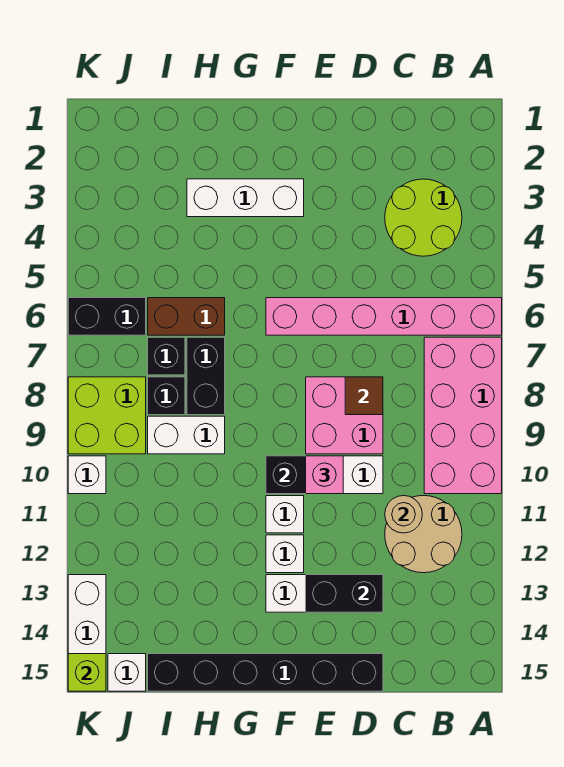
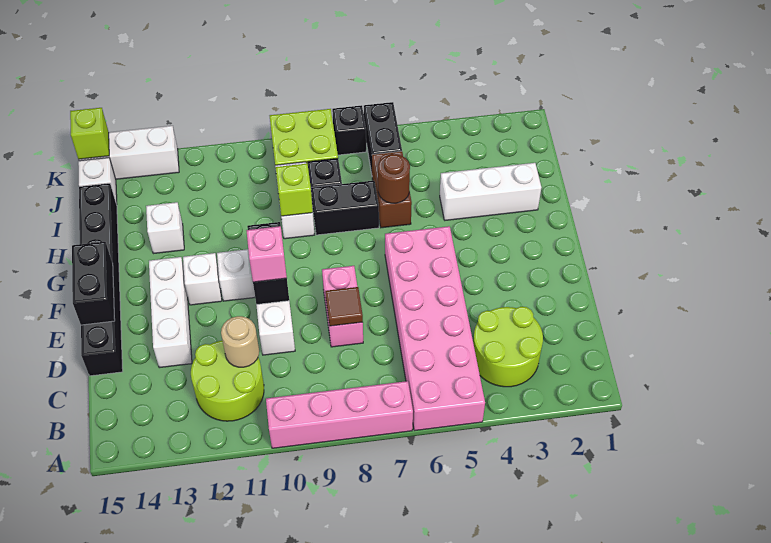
pink brick A6:F6 level 1 -> pink brick A5:F6 level 1
pink brick A7:B10 level 1 -> pink brick A7:A10 level 1
tan round brick B11:C12 level 1 -> lime round brick B11:C12 level 1
pink brick D8:E9 level 1 -> pink brick D8:E8 level 1
black brick D13:E13 level 2 -> black brick E15:F15 level 2
white brick F3:H3 level 1 -> white brick H2:H4 level 1
none -> brown round brick H6 level 2
none -> lime brick H9 level 2
black brick I7 level 1 -> black brick K7 level 1
white brick K10 level 1 -> white brick H13 level 1

